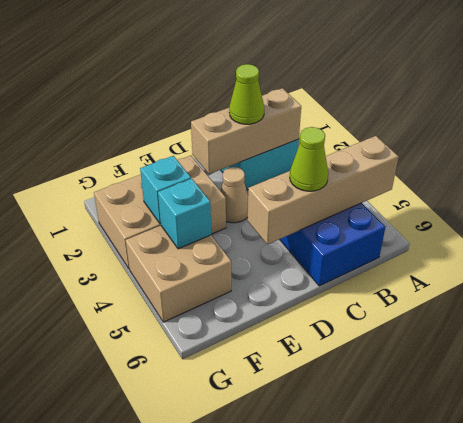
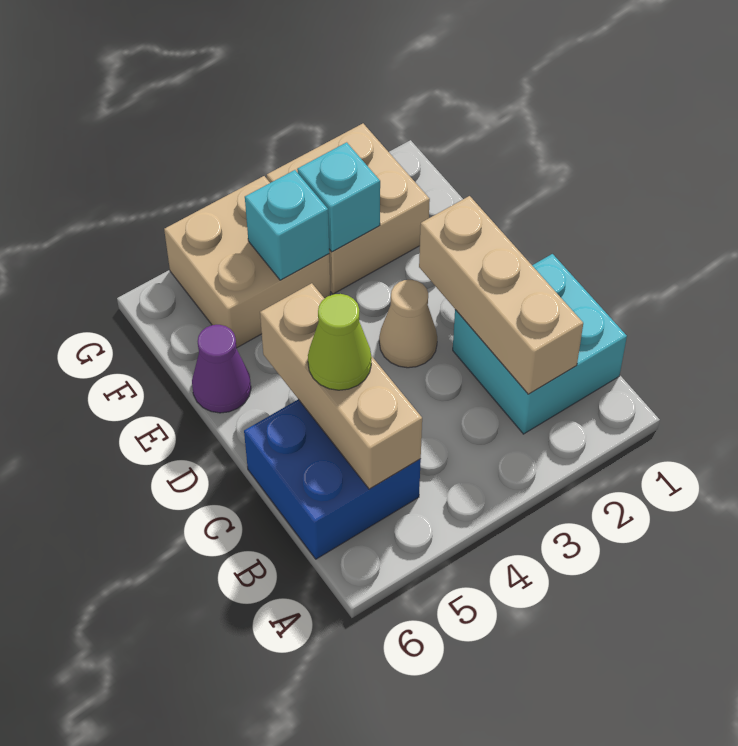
tan brick A5:D5 level 2 -> tan brick B5:D5 level 2
lime cone C2 level 3 -> none
tan brick E2:G3 level 1 -> tan brick F2:G3 level 1
none -> purple cone E6 level 1

